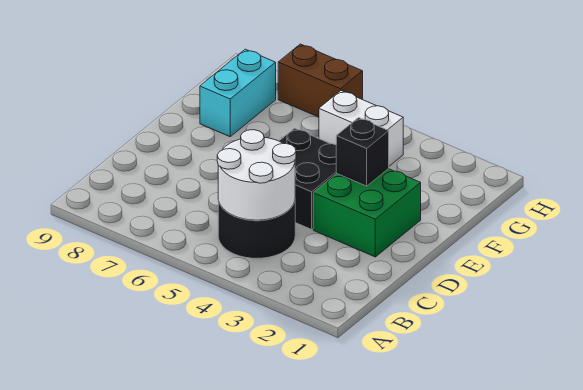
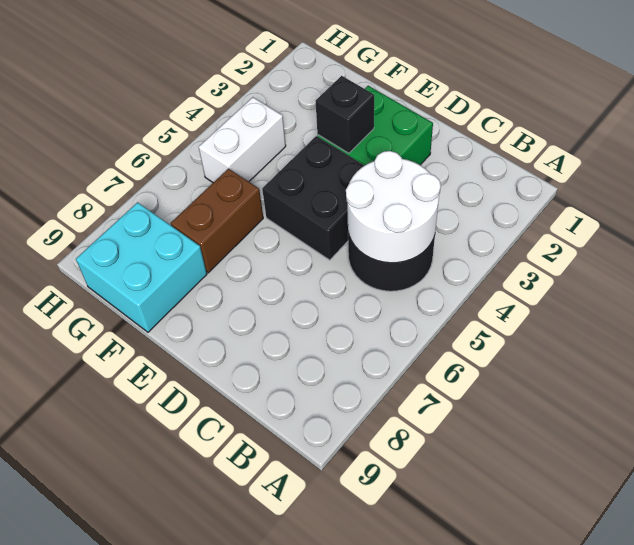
cyan brick F8:G8 level 1 -> cyan brick F8:G9 level 1
brown brick H6:H7 level 1 -> brown brick F6:F7 level 1

